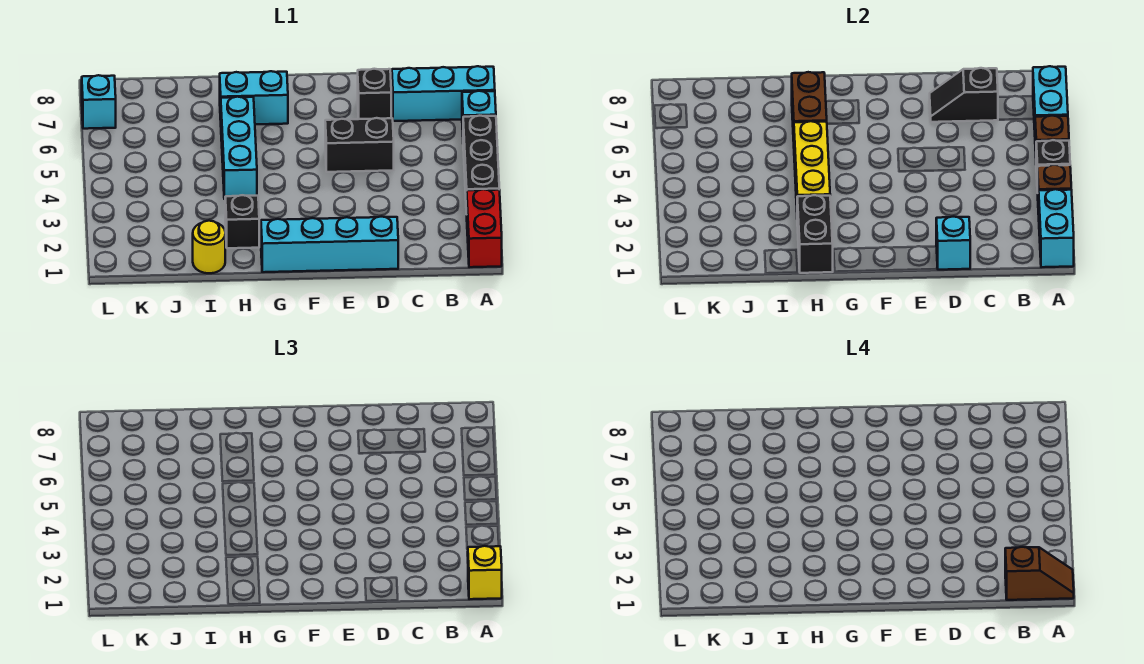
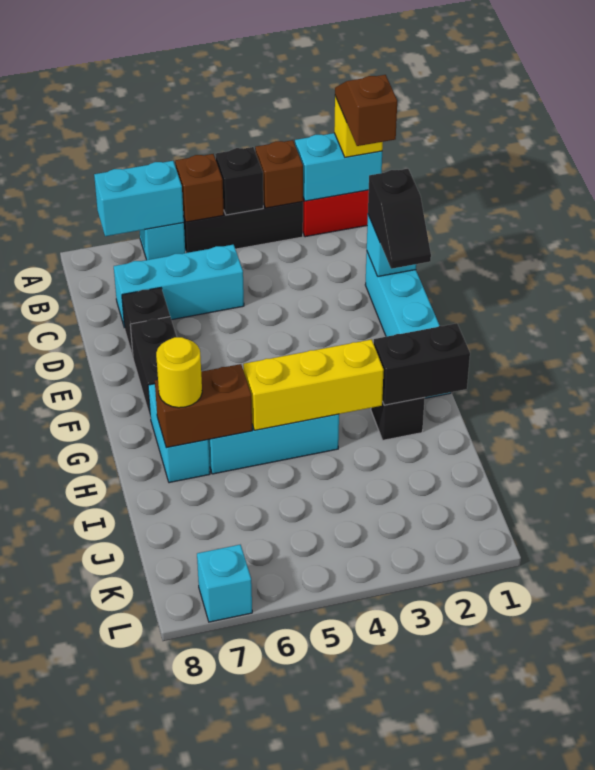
cyan brick A7:C7 level 1 -> cyan brick C5:C7 level 1
black slope C7:D7 level 2 top C -> black slope D1:E1 level 3 top D
black brick D5:E5 level 1 -> black brick E7:F7 level 1
yellow round brick I1 level 1 -> yellow round brick H7 level 3

